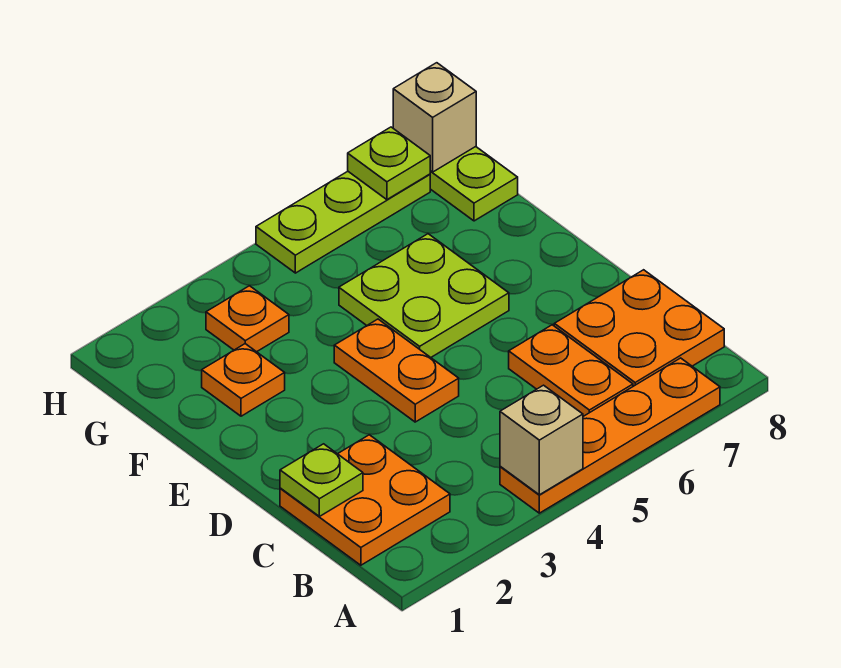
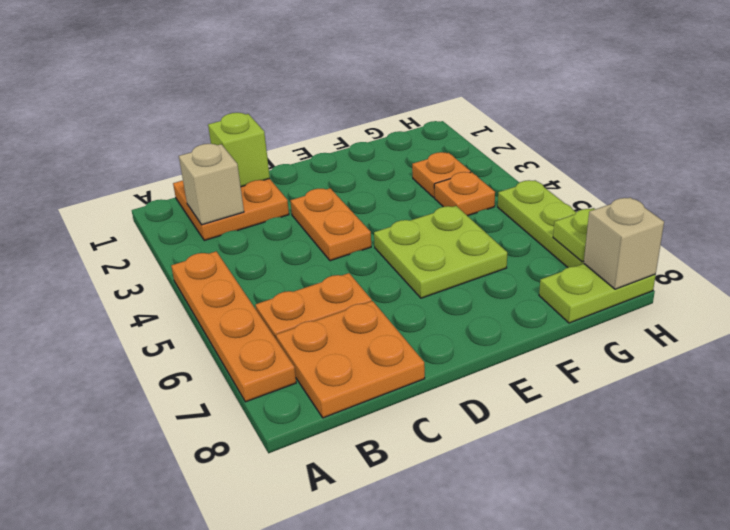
tan brick A4 level 2 -> tan brick B2 level 2
lime plate C1 level 2 -> lime brick C1 level 2
orange plate D4:E4 level 1 -> orange plate D3:D4 level 1
orange plate F2 level 1 -> orange plate G4 level 1

